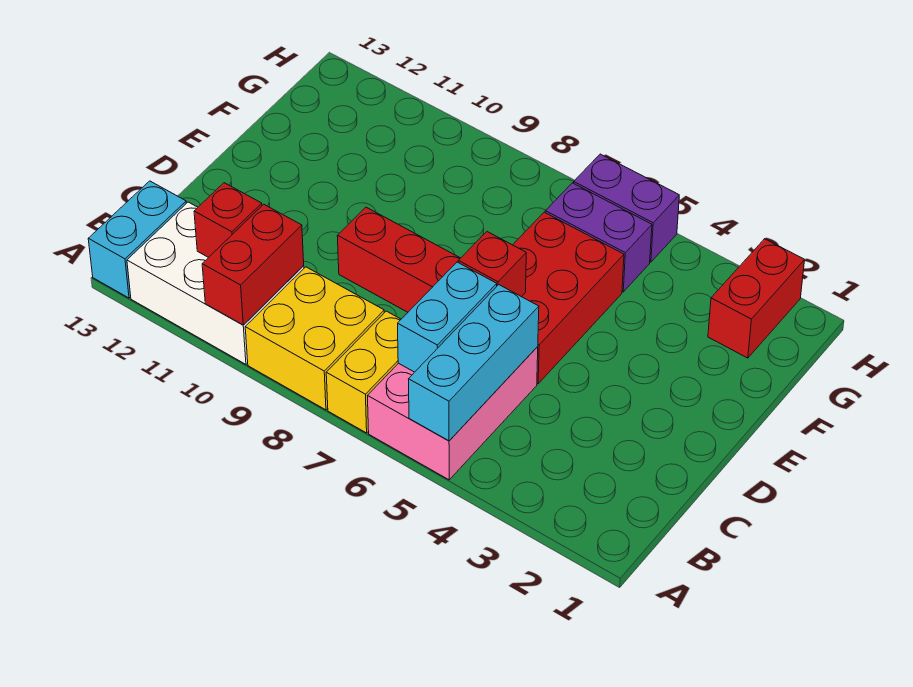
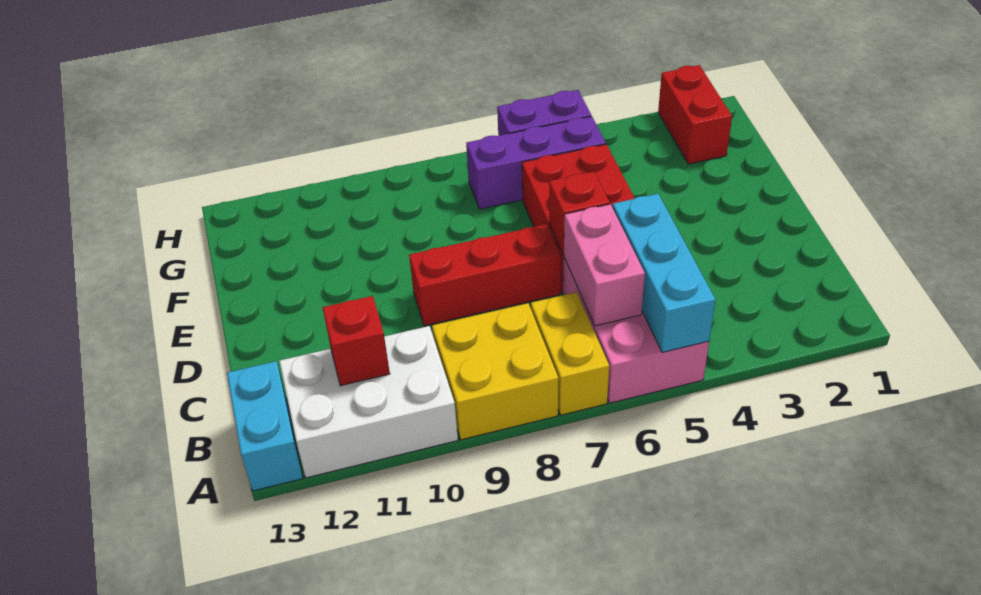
red brick A10:B10 level 2 -> none
cyan brick B6:C6 level 2 -> pink brick B6:C6 level 2
purple brick G5:G6 level 1 -> purple brick G5:G7 level 1

